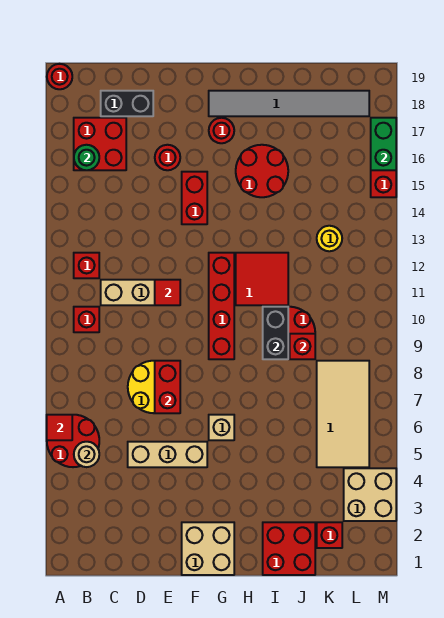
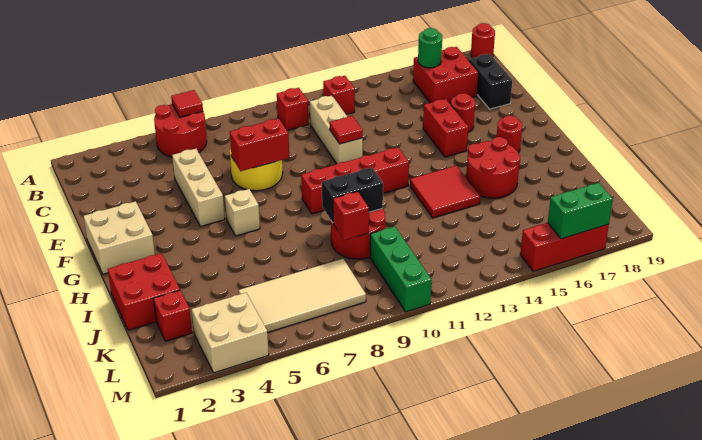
tan round brick B5 level 2 -> none
red brick F14:F15 level 1 -> red brick E15:F15 level 1
grey tile G18:L18 level 1 -> none
red tile H11:I12 level 1 -> red tile H13:I14 level 1
none -> green brick K10:M10 level 1
yellow round brick K13 level 1 -> none

